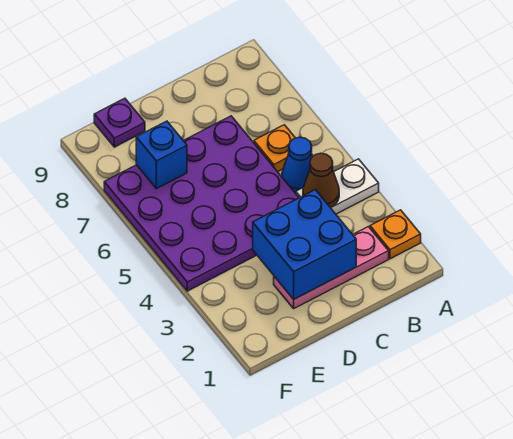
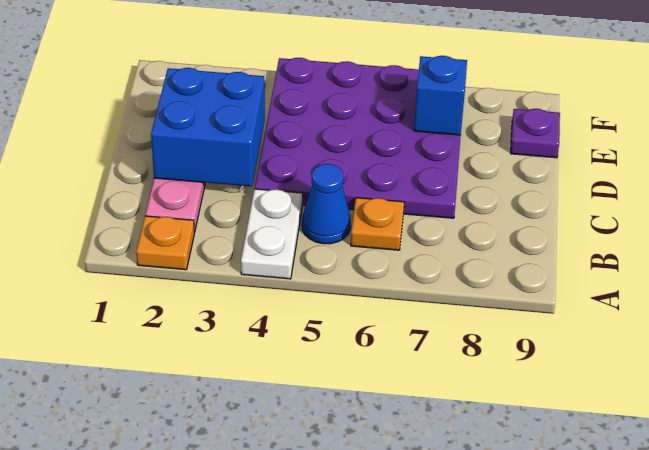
brown cone B4 level 2 -> none

